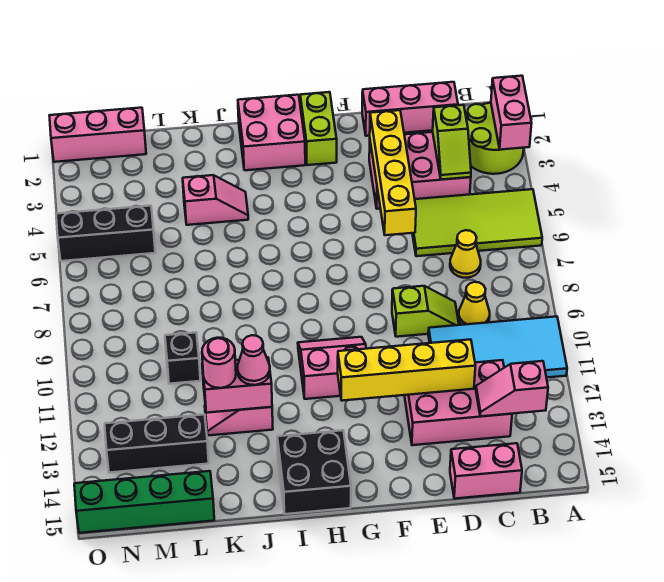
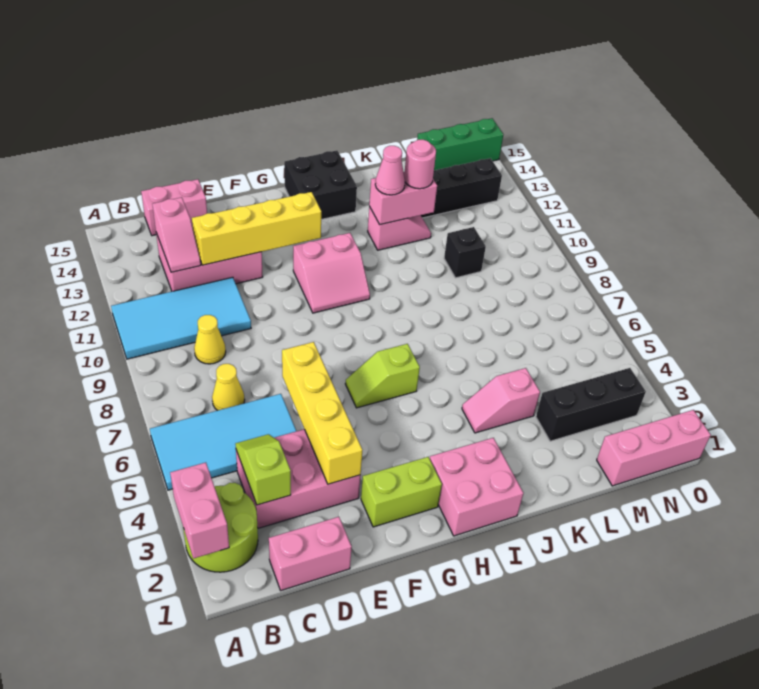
lime tile A5:D6 level 1 -> cyan tile A5:D6 level 1
pink slope B13:C13 level 2 top B -> pink slope C12:C13 level 2 top 13
pink brick C1:E1 level 1 -> pink brick C1:D1 level 1
lime slope D9:E9 level 1 top E -> lime slope G6:H6 level 1 top H
lime brick G1:G2 level 1 -> lime brick F2:G2 level 1
green brick L15:O15 level 1 -> green brick M15:O15 level 1
black brick M5:O5 level 1 -> black brick L3:N3 level 1

